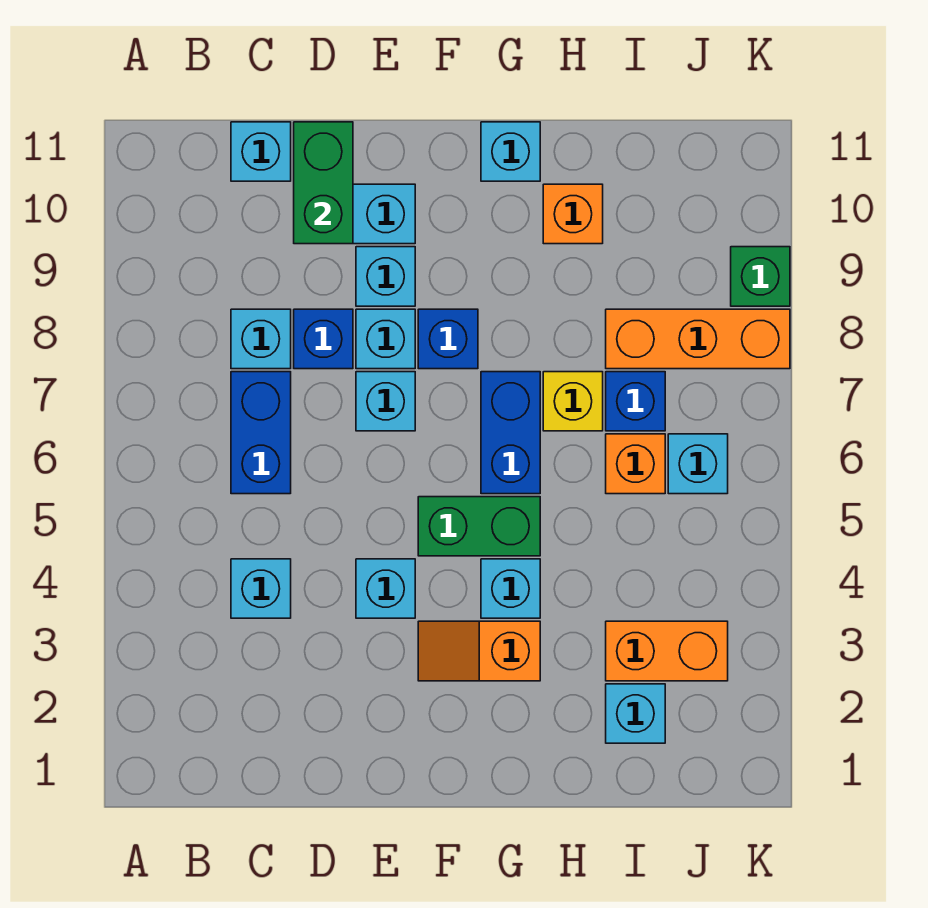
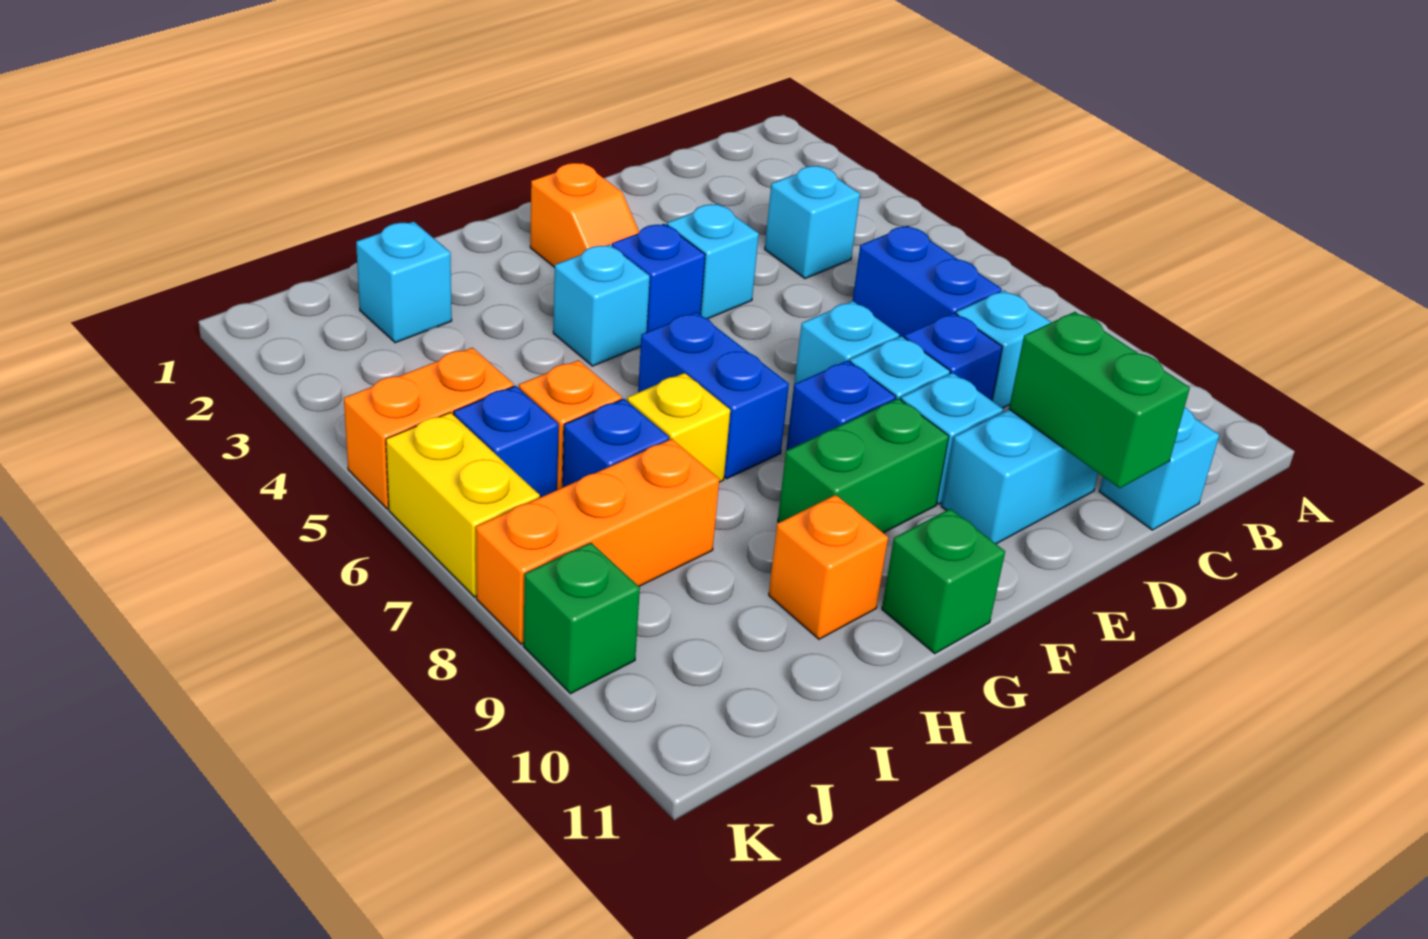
orange slope F3:G3 level 1 top G -> orange slope F2:F3 level 1 top 2
none -> blue brick F4 level 1
green brick F5:G5 level 1 -> green brick F9:G9 level 1
cyan brick G11 level 1 -> green brick G11 level 1
orange brick I3:J3 level 1 -> orange brick J5:K5 level 1
cyan brick J6 level 1 -> blue brick J6 level 1
none -> yellow brick K6:K7 level 1

